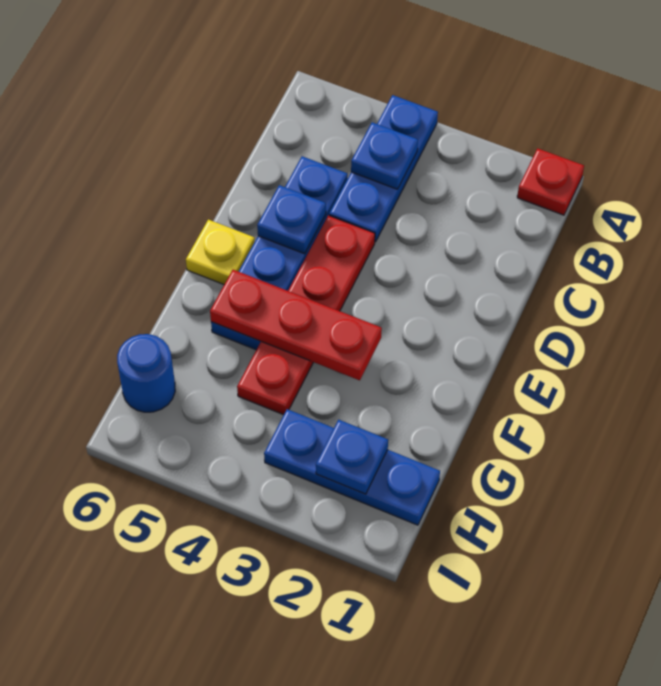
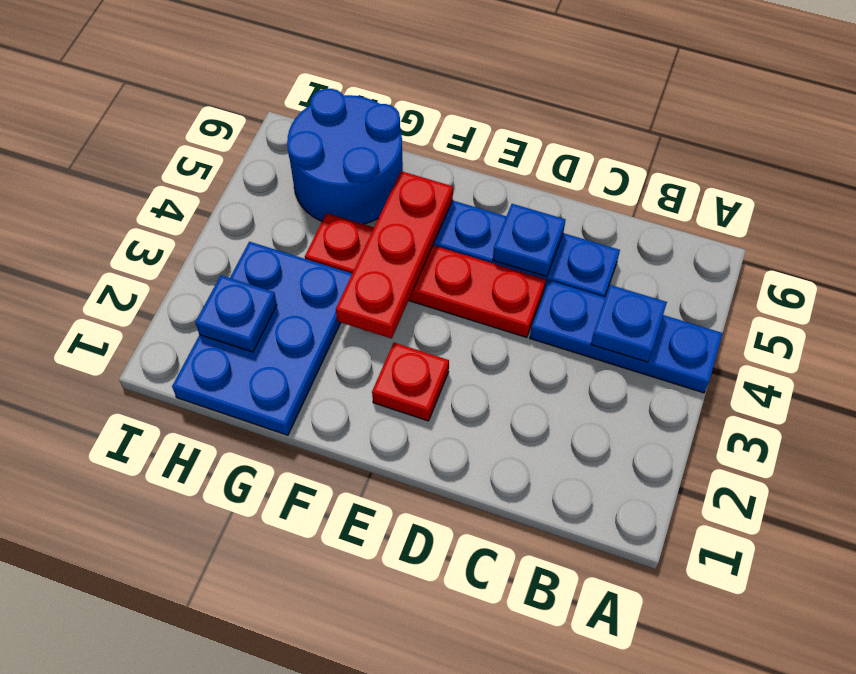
red plate A1 level 1 -> red plate E2 level 1
yellow plate E6 level 1 -> none
blue plate H1:H3 level 1 -> blue plate G1:H3 level 1
blue round brick H6 level 1 -> blue round brick G5:H6 level 1

